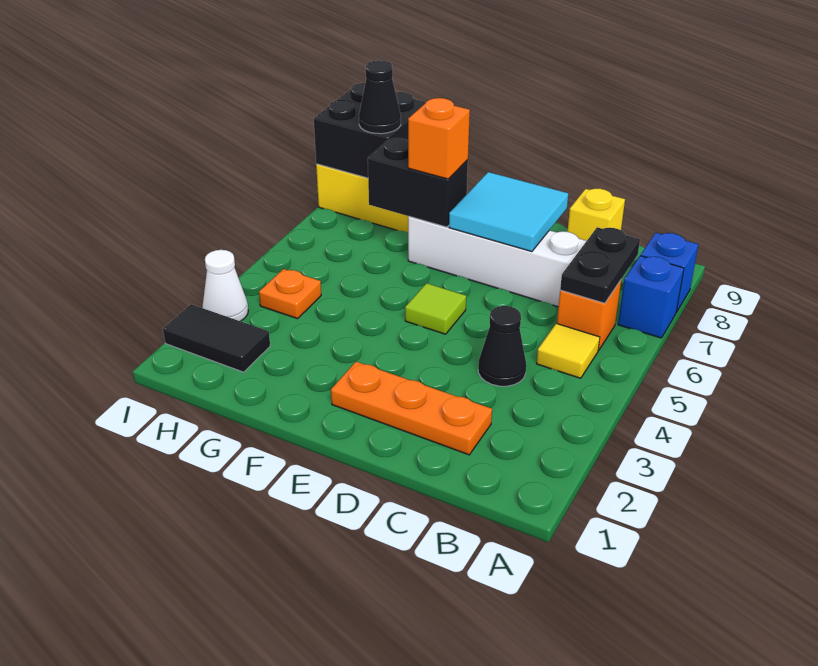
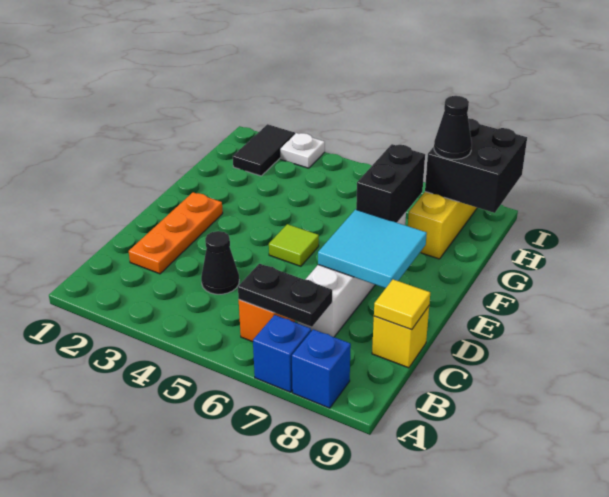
yellow tile B5 level 1 -> yellow tile C9 level 2
orange brick F7 level 3 -> none
orange plate H4 level 1 -> none
white cone I3 level 1 -> white plate I3 level 1

